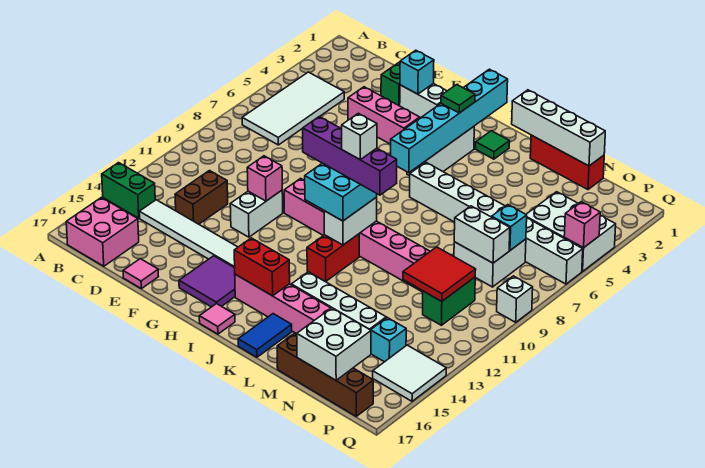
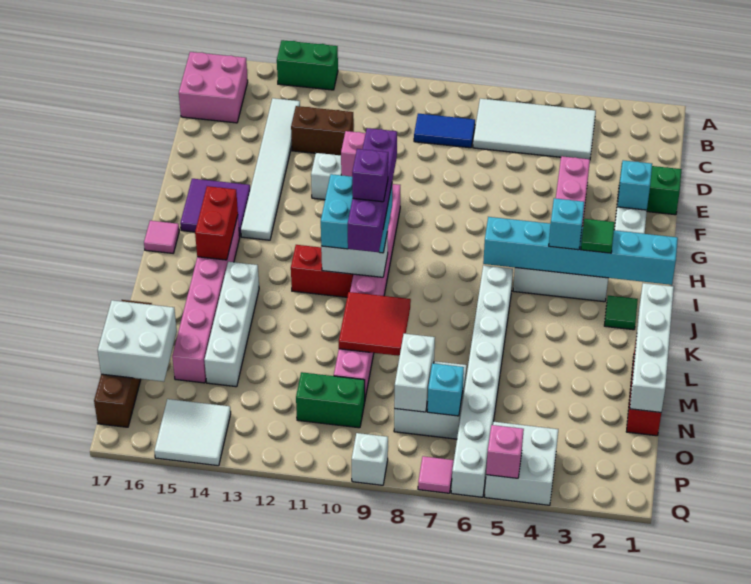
green brick A14:B14 level 1 -> green brick A13:A14 level 1
pink tile E17 level 1 -> pink tile Q7 level 1
white brick J10 level 5 -> purple brick J10 level 5
blue tile K16:K17 level 1 -> blue tile C8:C9 level 1
red tile N10:O11 level 2 -> red tile L9:M10 level 2
white brick O4:Q5 level 1 -> white brick P4:Q5 level 1
cyan brick O14 level 1 -> cyan brick I4 level 3

